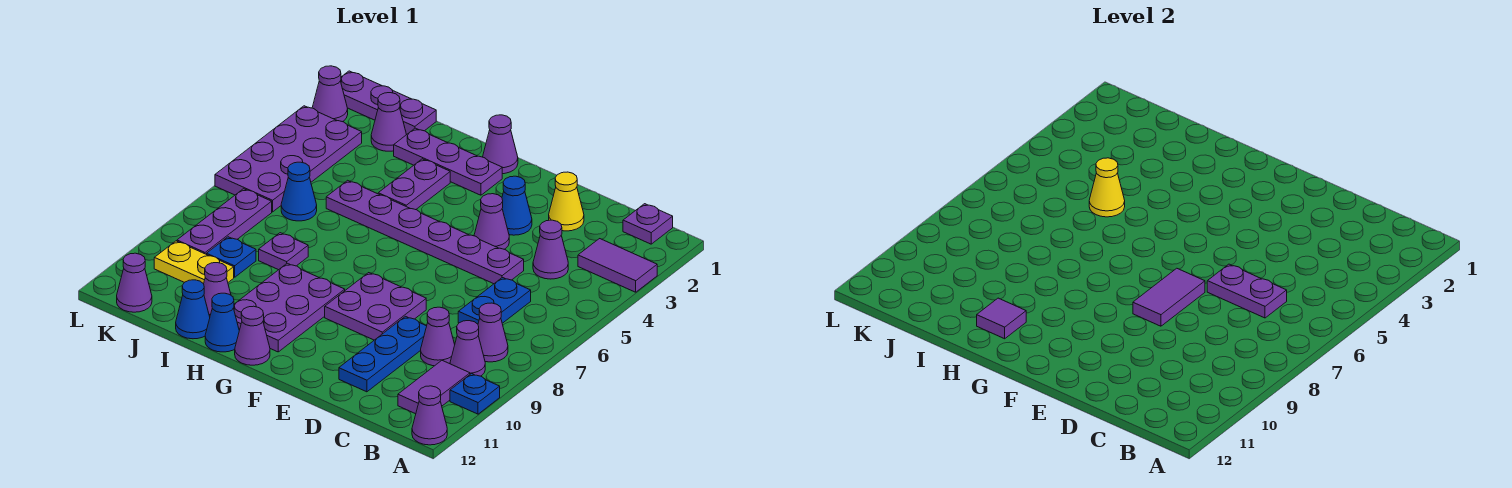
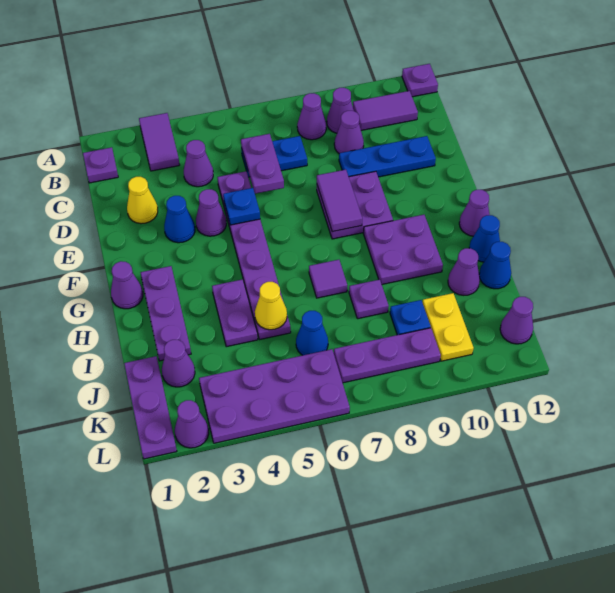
blue plate A10 level 1 -> blue plate E5 level 2
purple cone A12 level 1 -> purple plate A12 level 1
purple tile E7:E8 level 2 -> purple tile E8:F8 level 2
purple plate G9:H11 level 1 -> purple plate G9:H10 level 1
purple plate H3:H4 level 1 -> purple plate H4:I4 level 1
purple tile H11 level 2 -> purple tile H7 level 1

